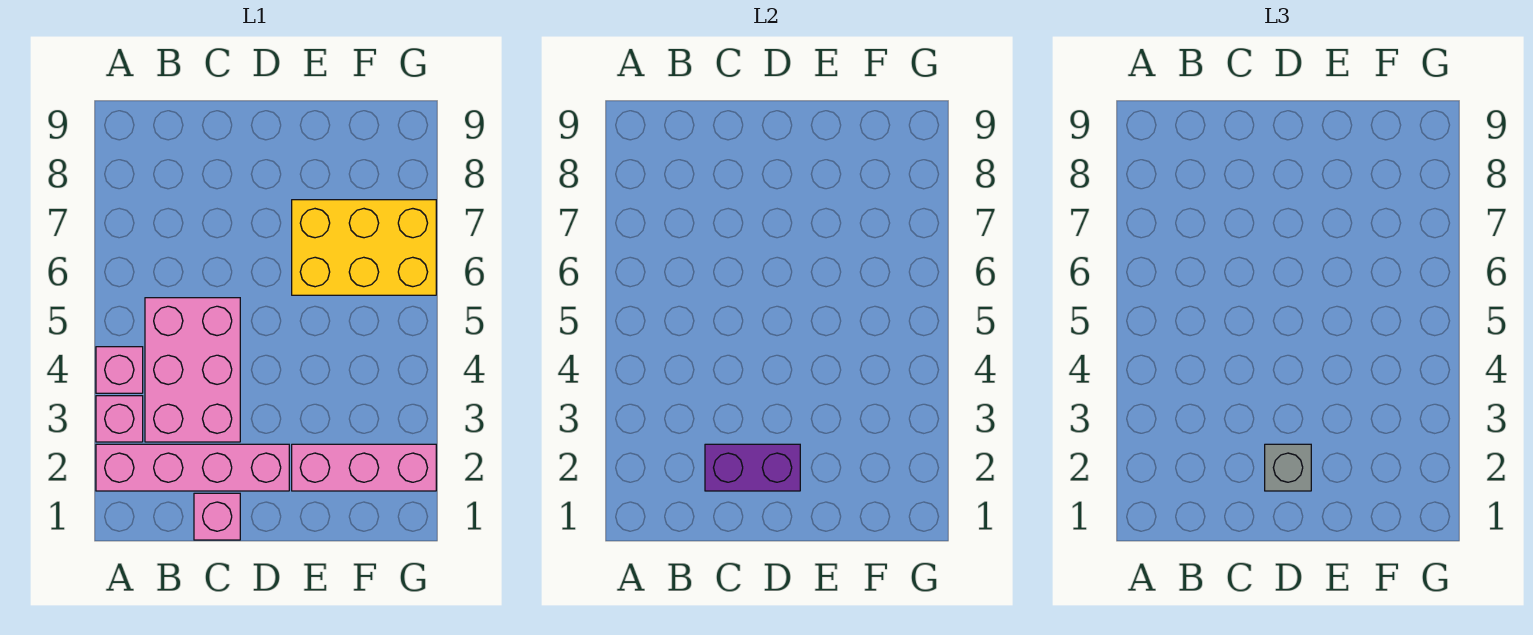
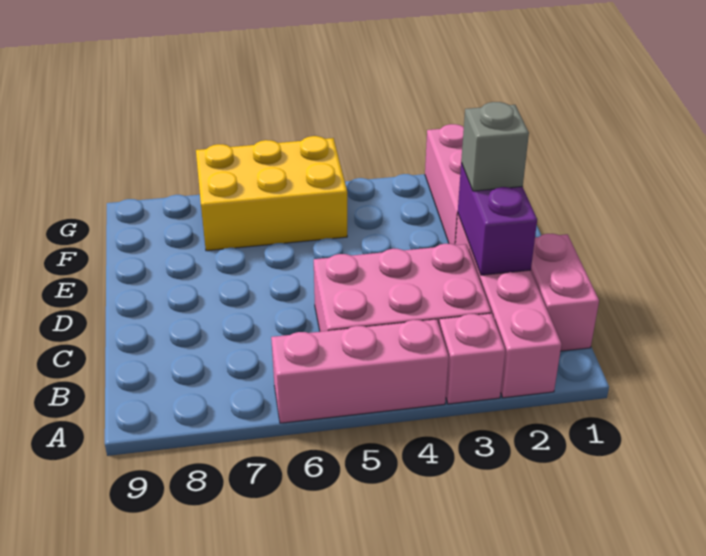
pink brick A4 level 1 -> pink brick A4:A6 level 1
pink brick C1 level 1 -> pink brick B1:C1 level 1
yellow brick E6:G7 level 1 -> yellow brick F5:G7 level 1

